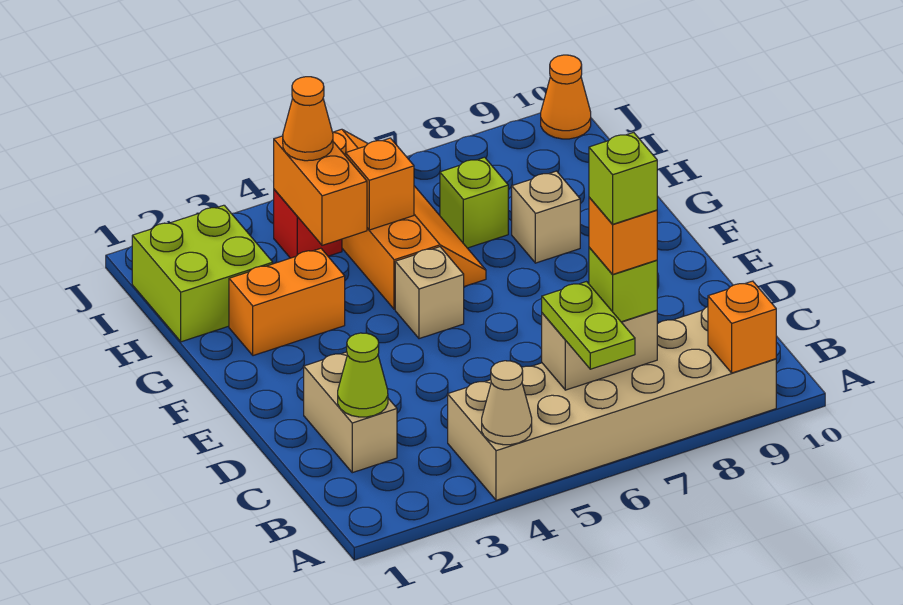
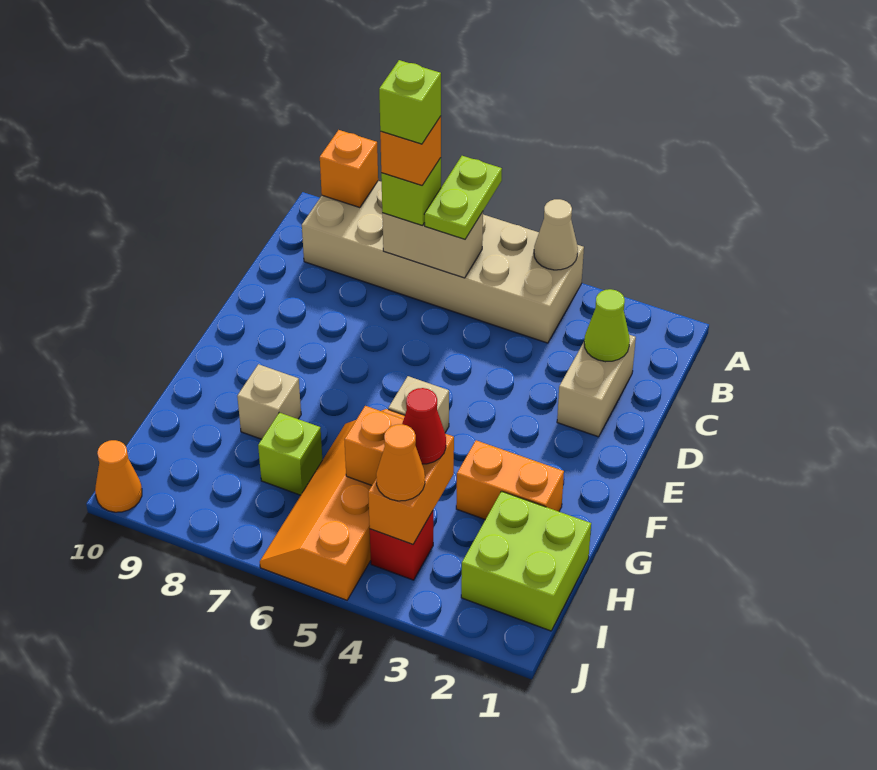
none -> red cone H4 level 3

